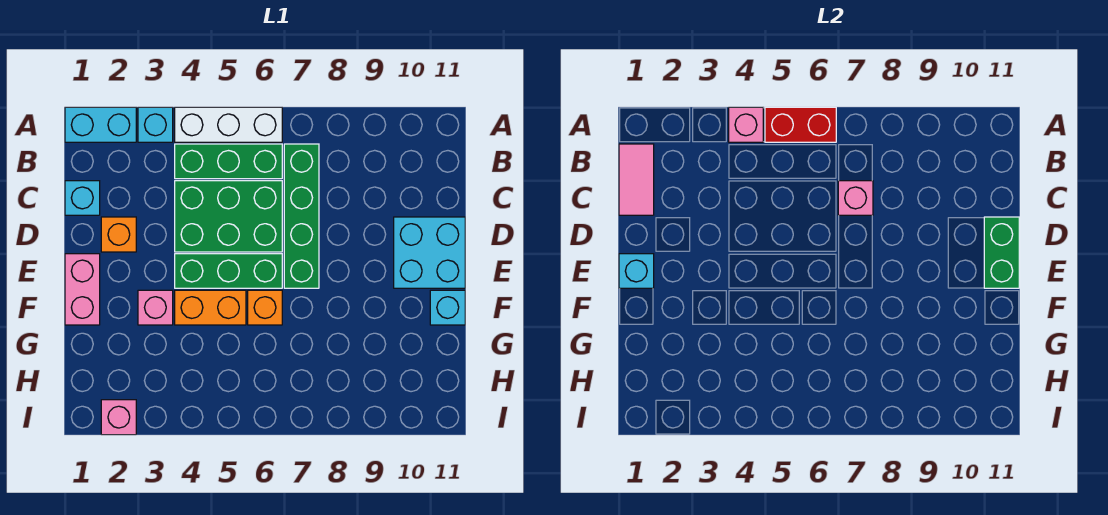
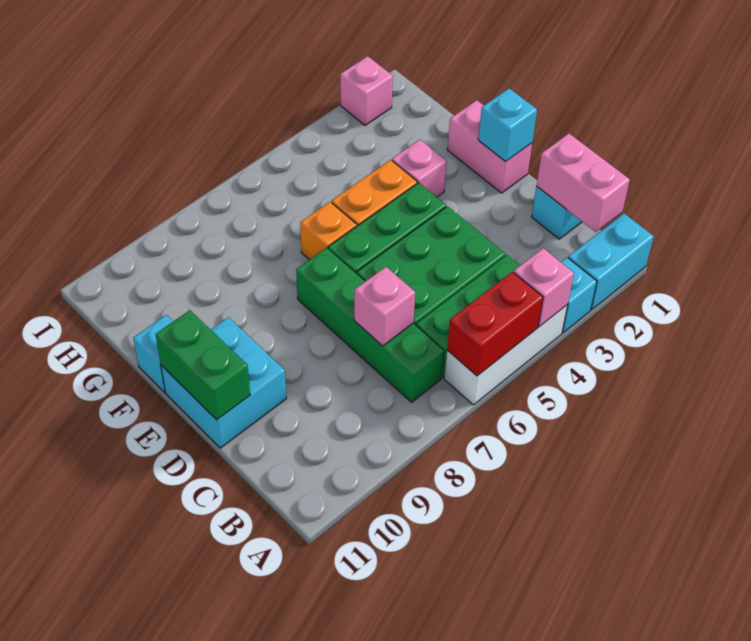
pink tile B1:C1 level 2 -> pink brick B1:C1 level 2
orange brick D2 level 1 -> none

